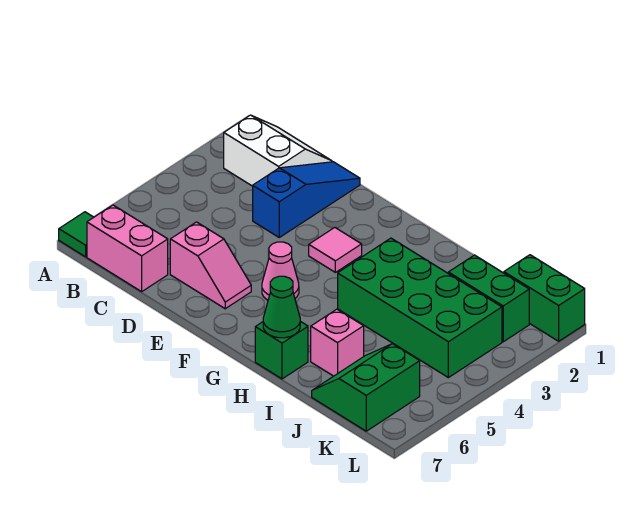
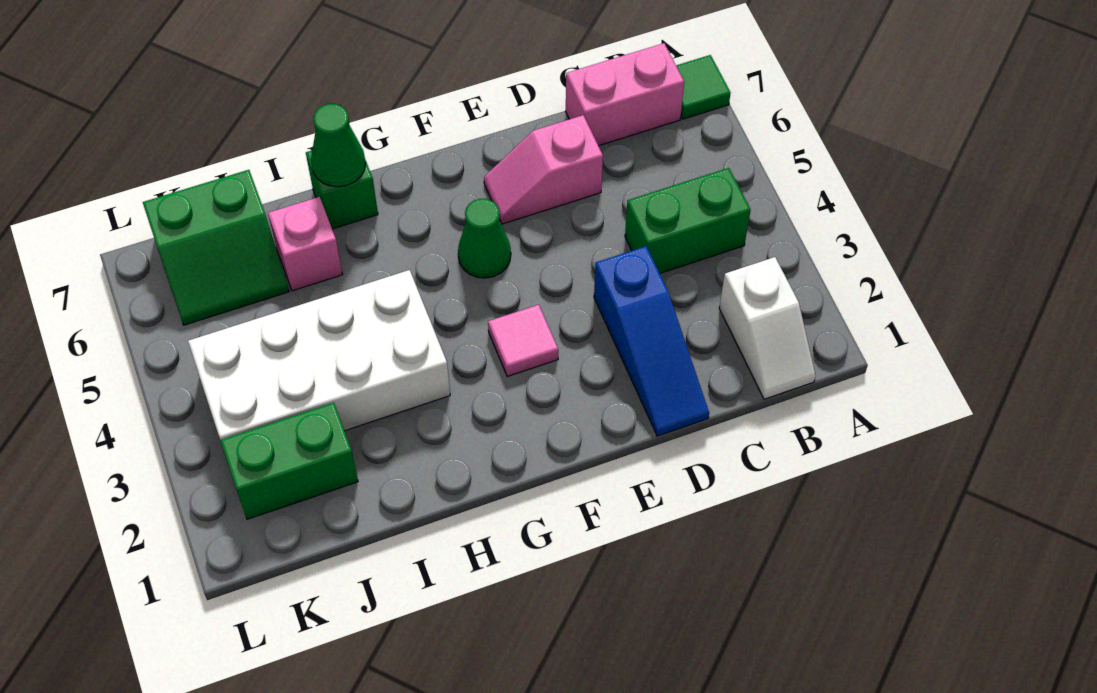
white slope B1:C2 level 1 top 2 -> white slope B1:B2 level 1 top 2
pink cone F5 level 1 -> green cone F5 level 1
green brick H3:K4 level 1 -> white brick H3:K4 level 1
green slope J6:K7 level 1 top K -> green slope J6:K7 level 1 top 7
green brick K1:L1 level 1 -> green brick B4:C4 level 1

